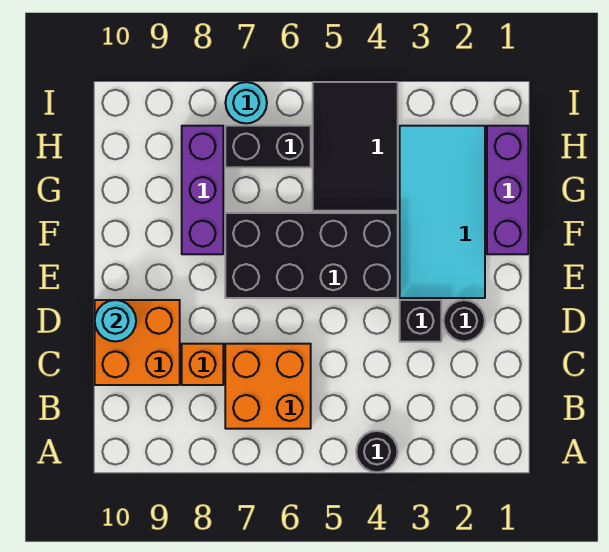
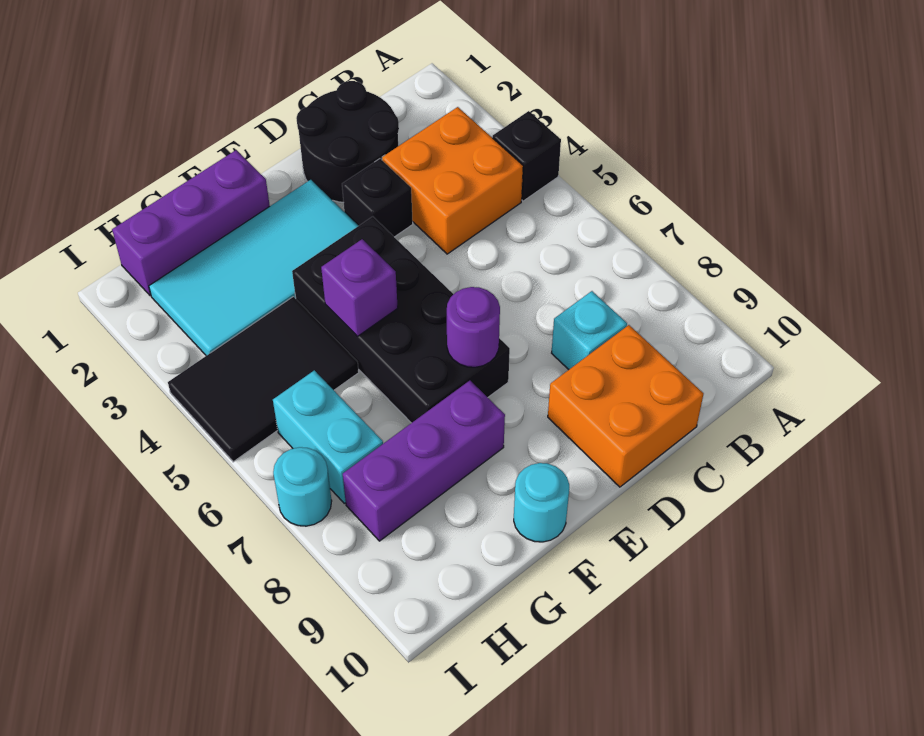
black round brick A4 level 1 -> black brick A4 level 1
orange brick B6:C7 level 1 -> orange brick B3:C4 level 1
orange brick C8 level 1 -> cyan brick C8 level 1
black round brick D2 level 1 -> black round brick C1:D2 level 1
cyan round brick D10 level 2 -> cyan round brick F10 level 1
none -> purple round brick E7 level 2
none -> purple brick F5 level 2
black brick H6:H7 level 1 -> cyan brick H6:H7 level 1

